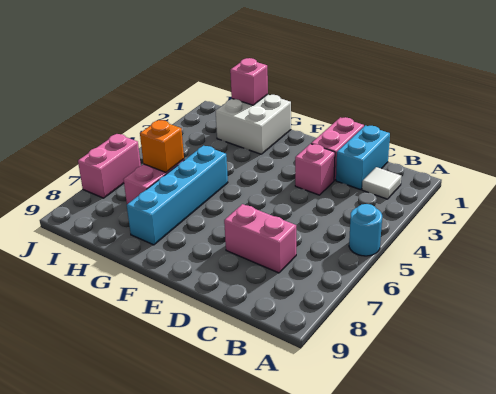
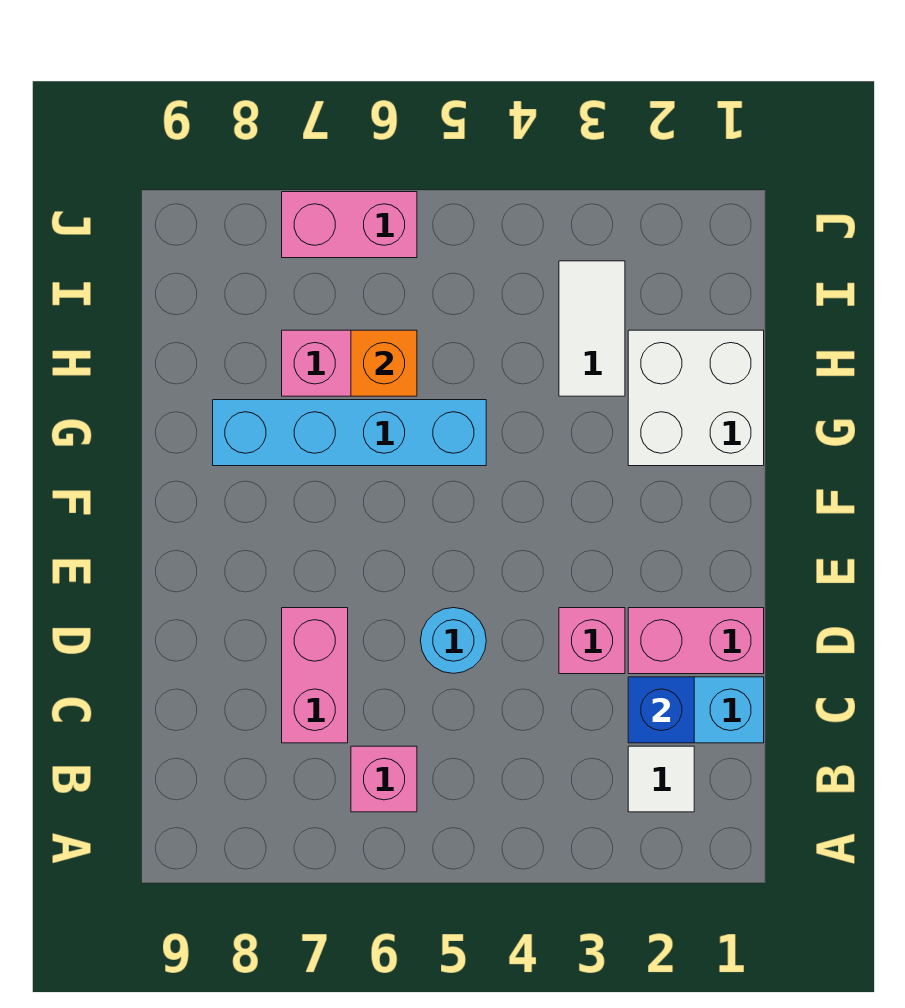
cyan round brick A5 level 1 -> cyan round brick D5 level 1
none -> blue brick C2 level 2
pink brick H1 level 2 -> pink brick B6 level 1
none -> white tile H3:I3 level 1

